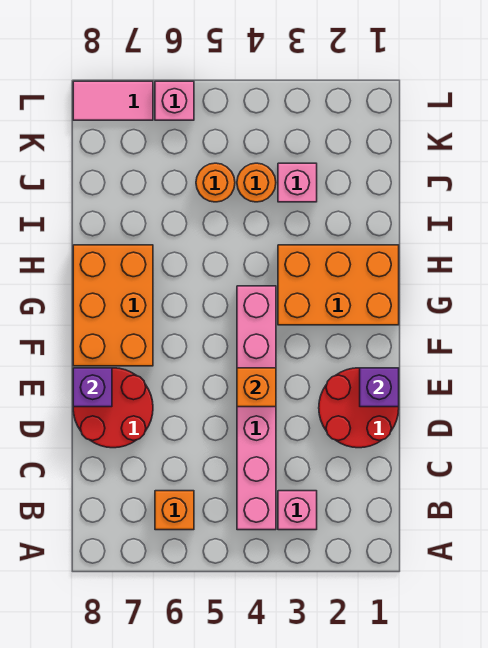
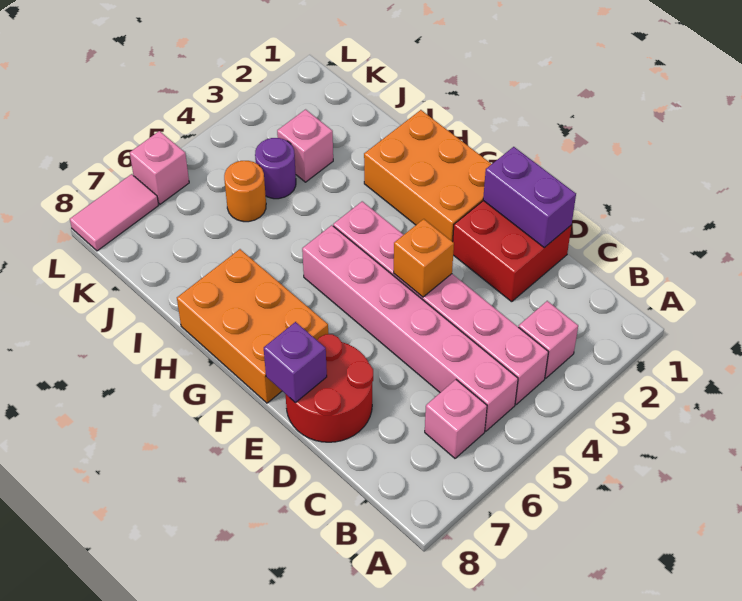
none -> pink brick B5:G5 level 1
orange brick B6 level 1 -> pink brick B6 level 1
red round brick D1:E2 level 1 -> red brick D1:E2 level 1
purple brick E1 level 2 -> purple brick D1:E1 level 2
orange brick G1:H3 level 1 -> orange brick F1:H2 level 1
orange round brick J4 level 1 -> purple round brick J4 level 1

